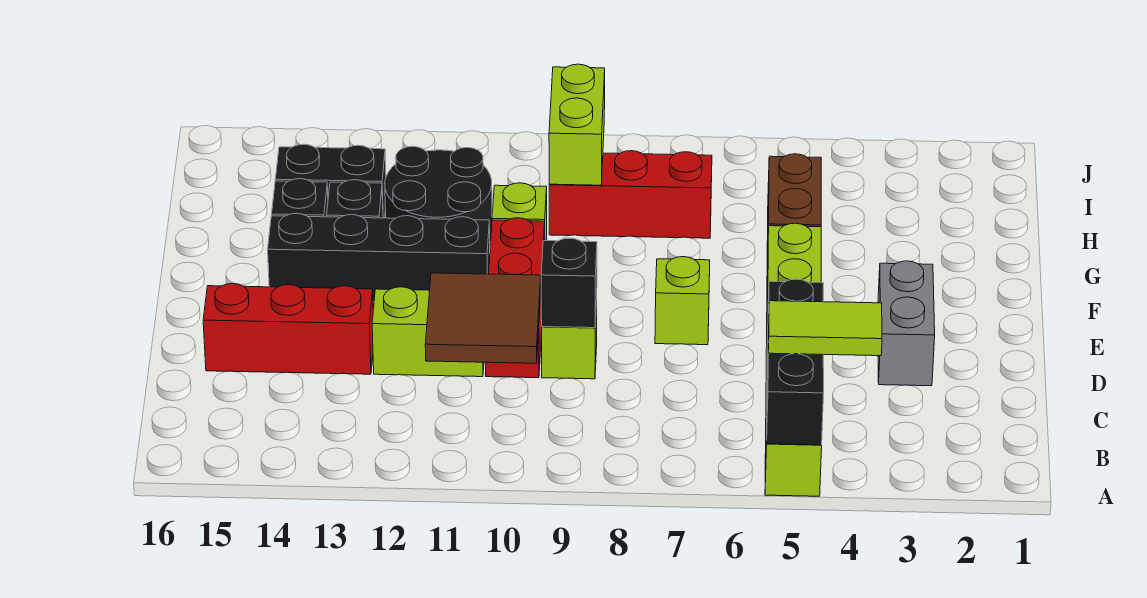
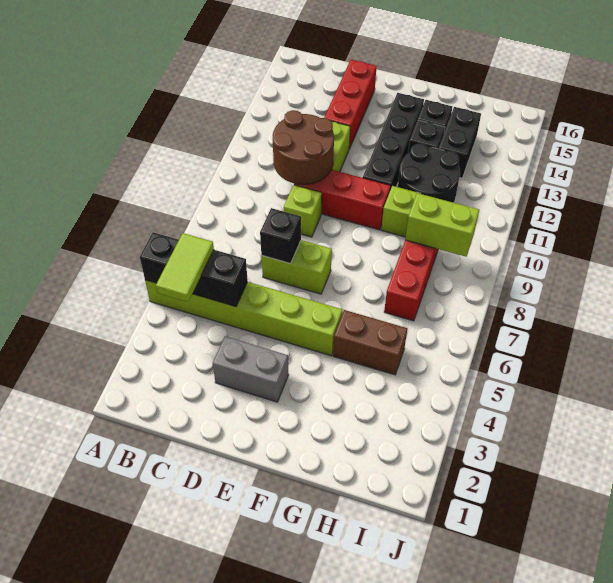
brown tile C10:D11 level 2 -> brown round brick C10:D11 level 2
black brick D9 level 2 -> black brick D7 level 2
lime brick E7 level 1 -> lime brick D7:E7 level 1

